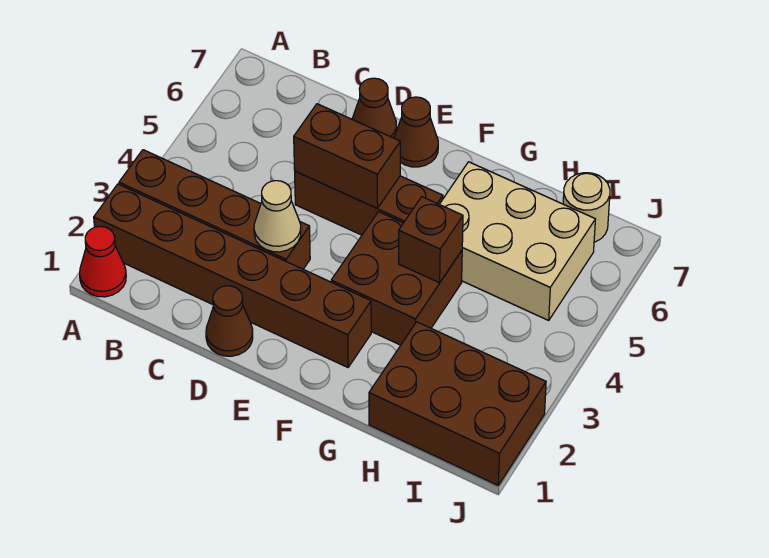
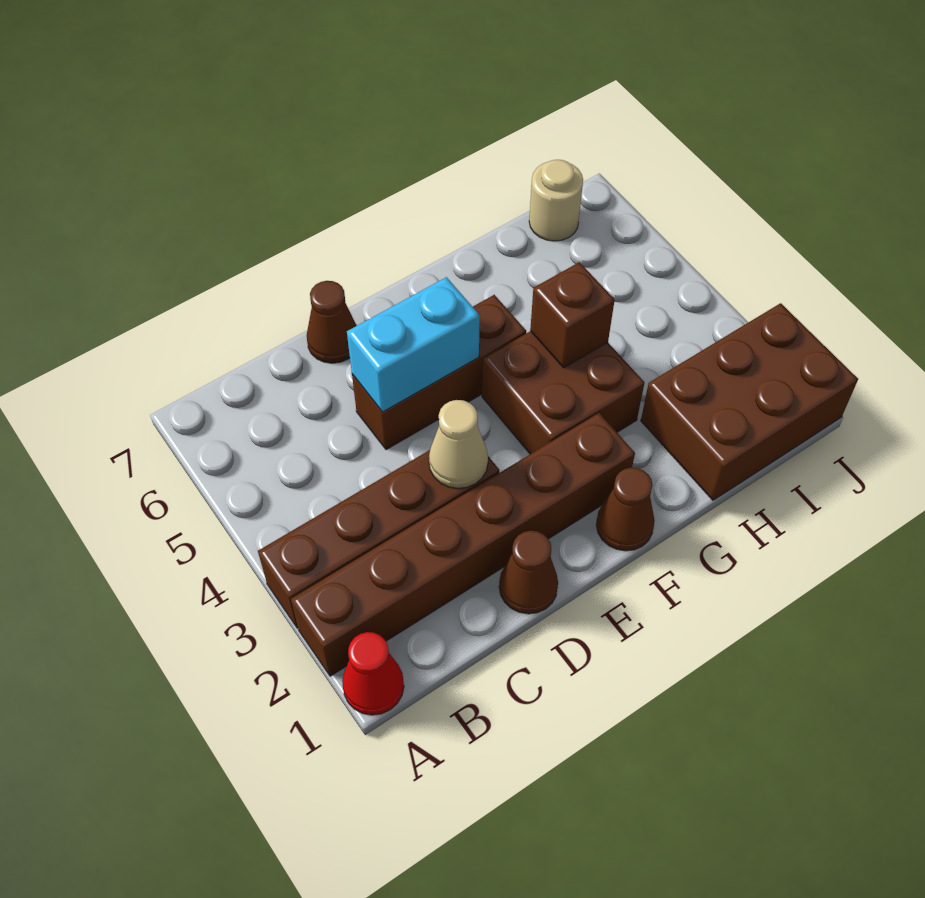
brown brick D5:E5 level 2 -> cyan brick D5:E5 level 2
brown cone E7 level 1 -> brown cone F1 level 1
tan brick G5:I6 level 1 -> none

